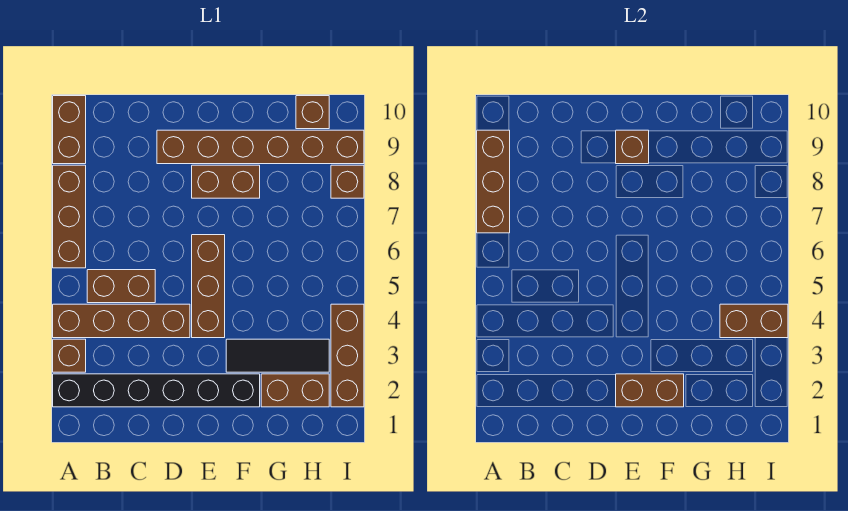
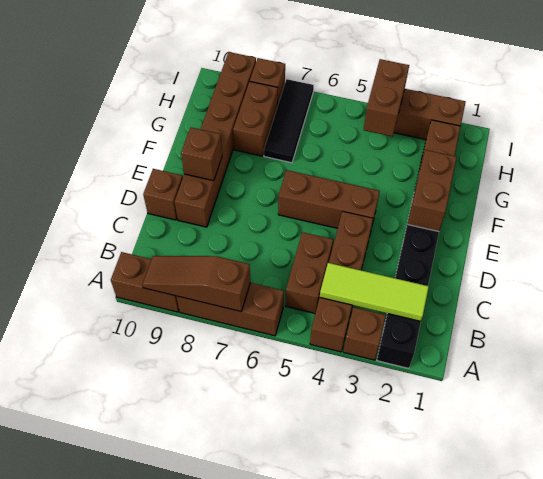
brown brick A7:A9 level 2 -> brown slope A7:A9 level 2 top 7
none -> lime tile B2:B4 level 2
brown brick E8:F8 level 1 -> brown brick G8:H8 level 1
black tile F3:H3 level 1 -> black tile G7:I7 level 1
brown brick H10 level 1 -> brown brick D10 level 1

